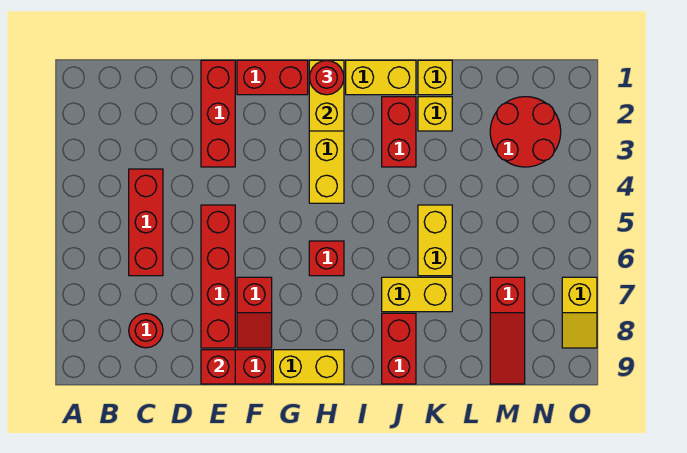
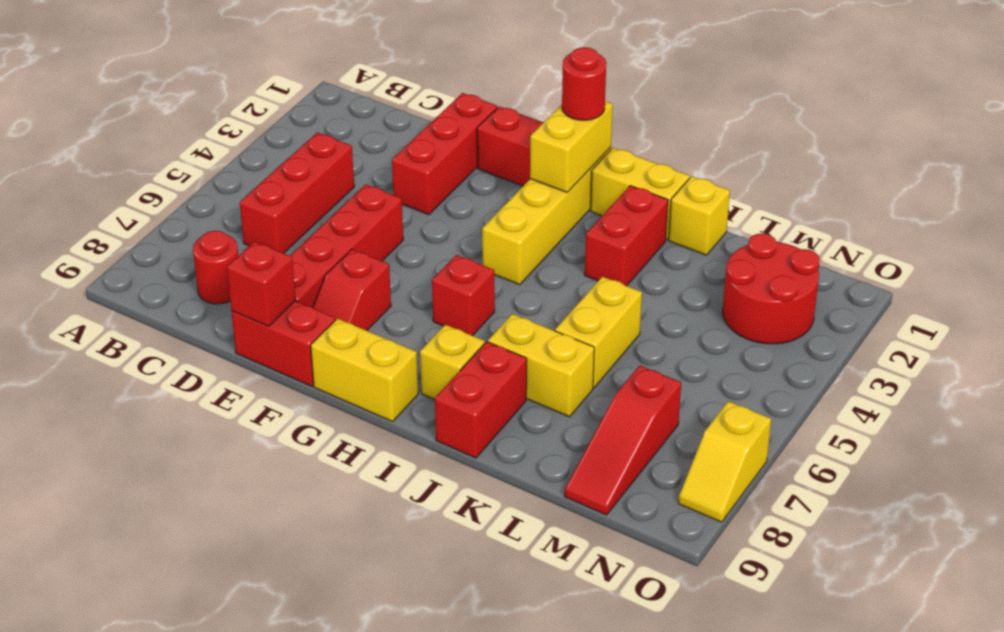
yellow brick K2 level 1 -> yellow brick I8 level 1

